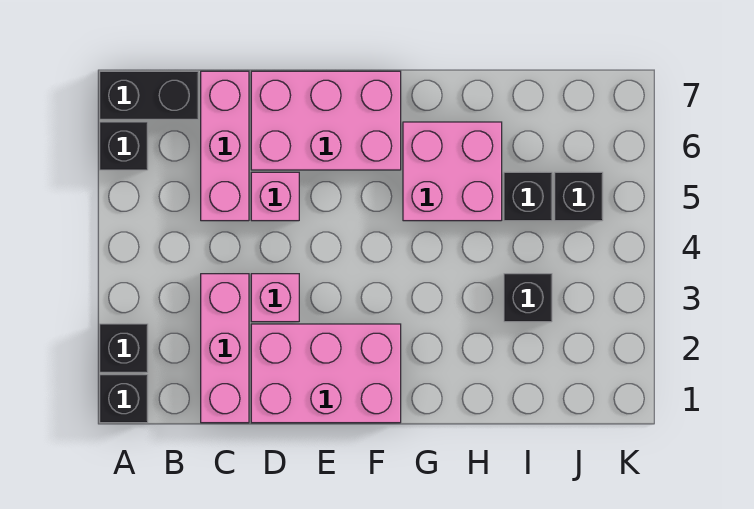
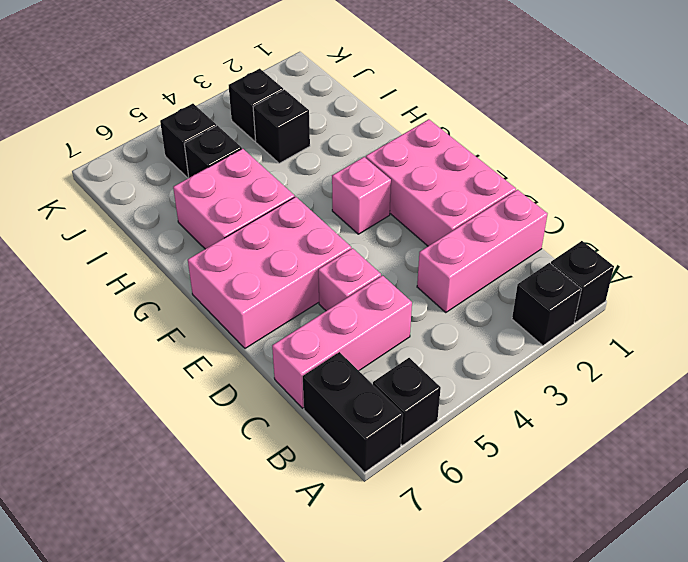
pink brick D3 level 1 -> pink brick F3 level 1
pink brick D6:F7 level 1 -> pink brick E5:F7 level 1
none -> black brick J3 level 1

